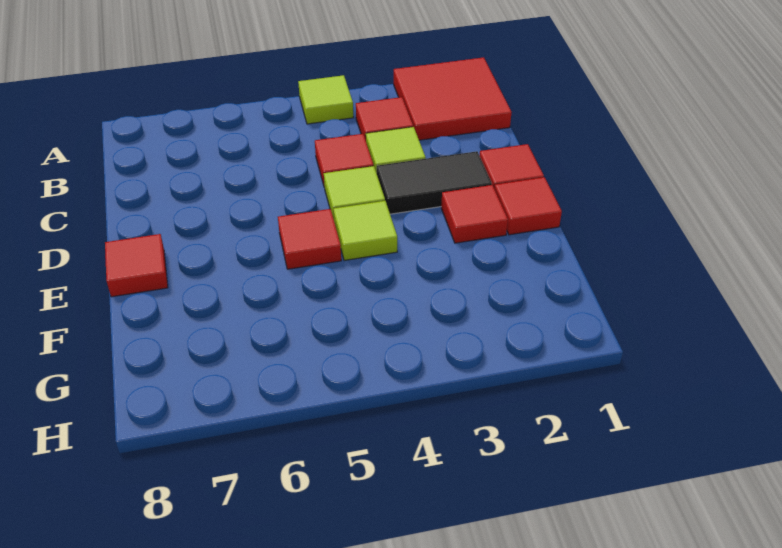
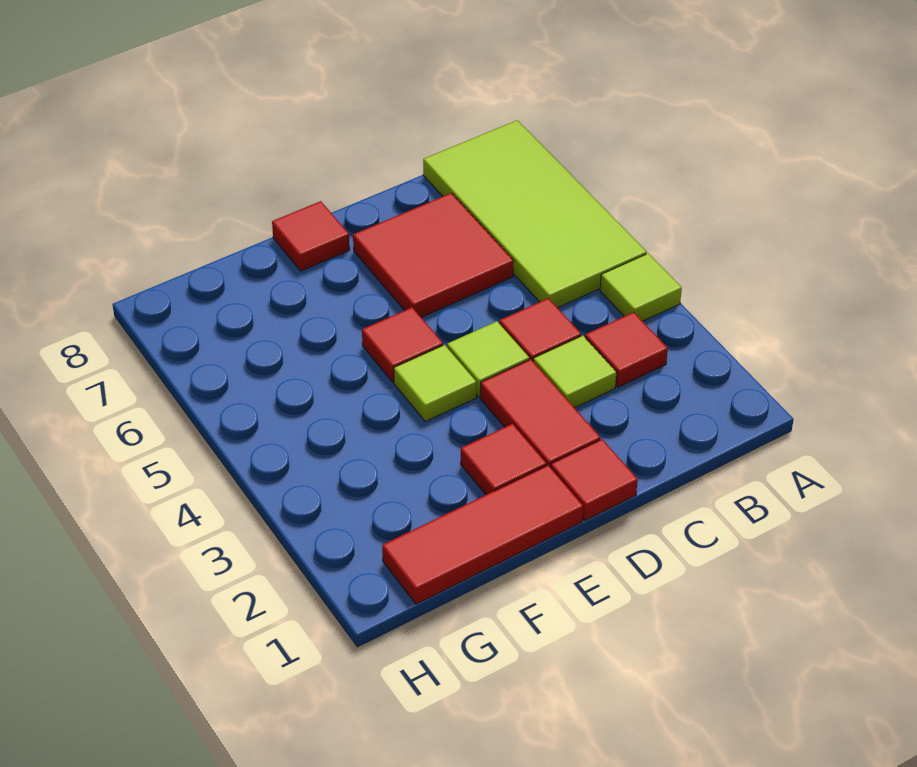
red tile A1:B2 level 1 -> red tile C6:D7 level 1
none -> lime tile A5:B8 level 1
black tile D2:D3 level 1 -> red tile D2:D3 level 1
red tile E1 level 1 -> red tile E1:G1 level 1

